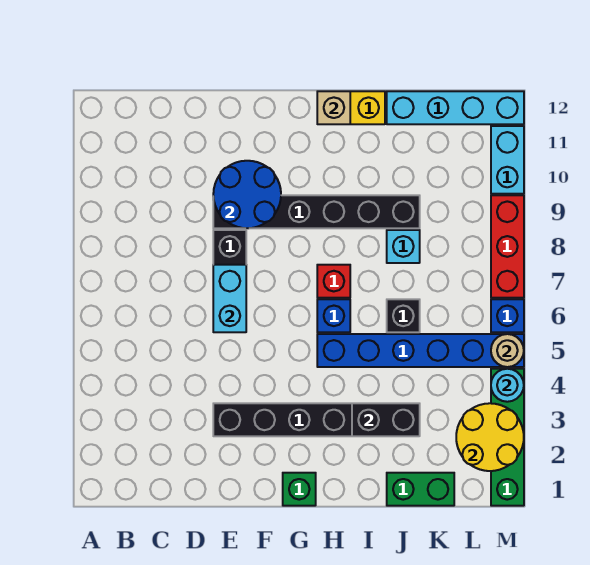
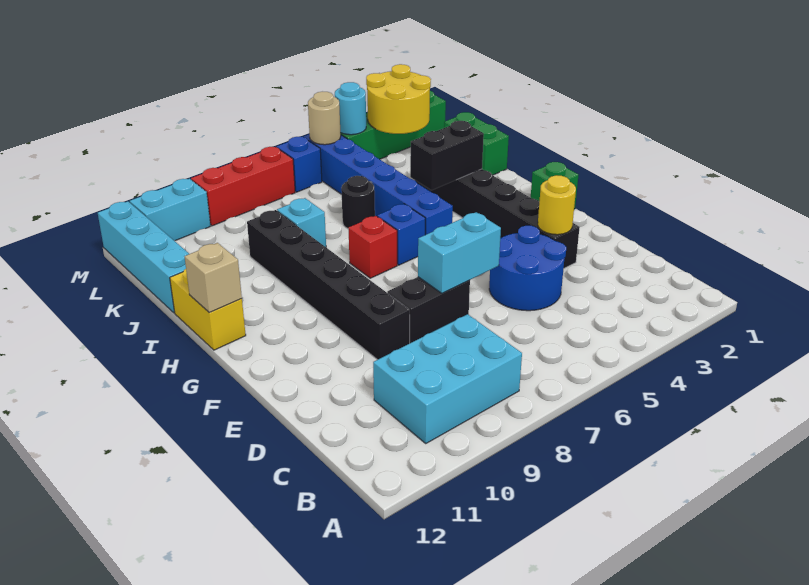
none -> cyan brick B8:C10 level 1
none -> yellow round brick E3 level 2
blue round brick E9:F10 level 2 -> blue round brick D4:E5 level 1
black brick I3:J3 level 2 -> black brick I3:I4 level 2
black brick J6 level 1 -> black round brick J6 level 1

